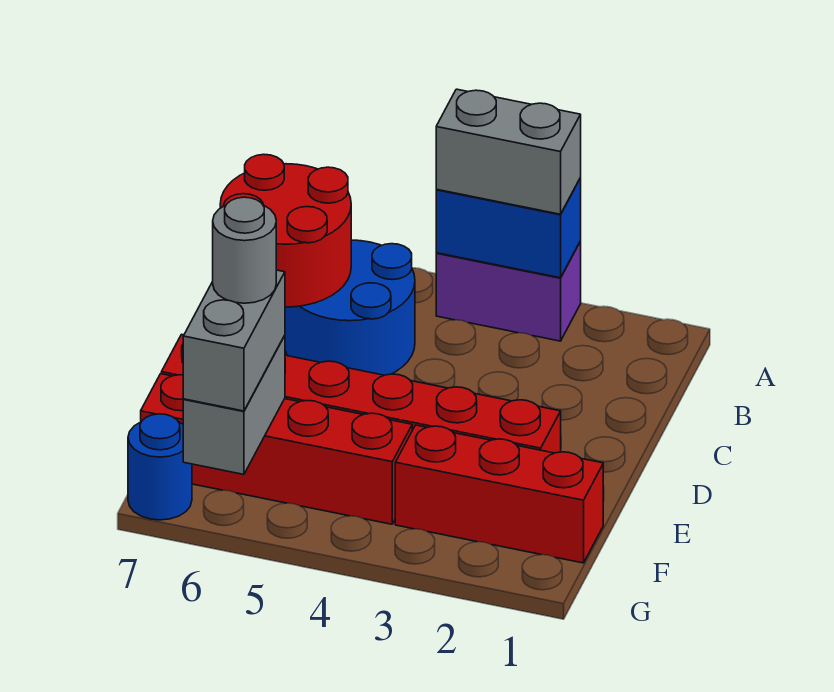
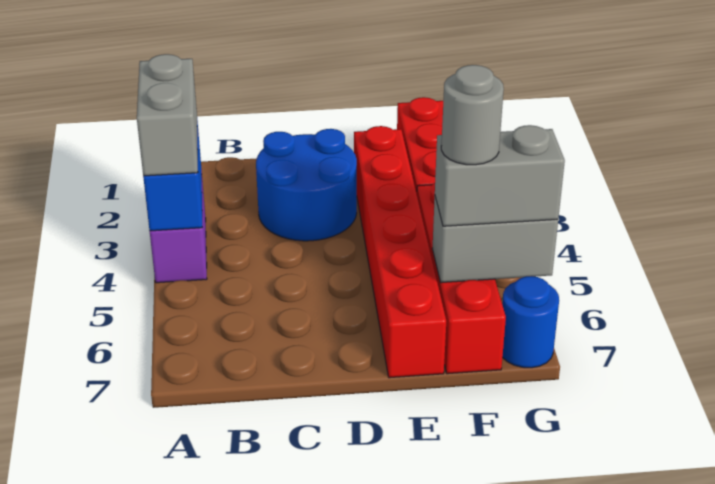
blue round brick B5:C6 level 1 -> blue round brick C2:D3 level 1
red round brick B6:C7 level 2 -> none

